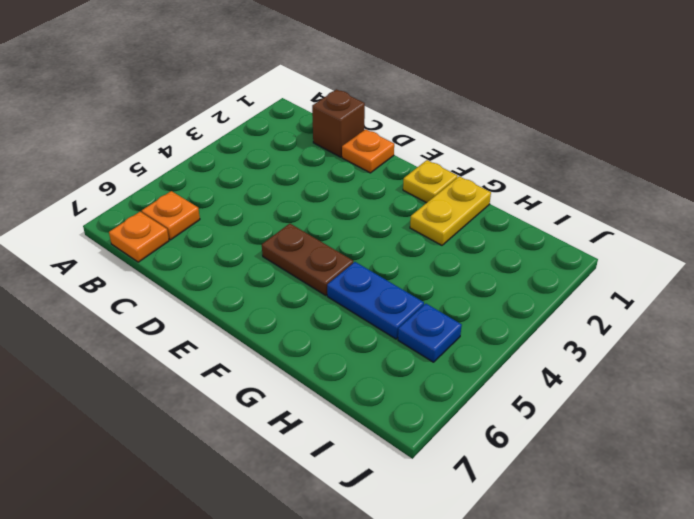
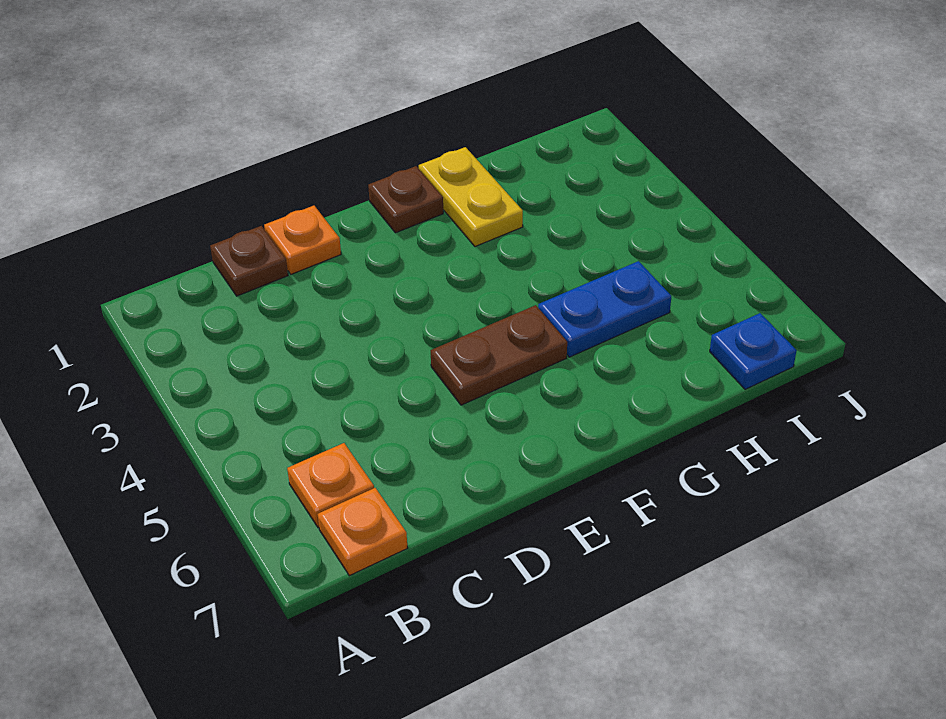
brown brick C1 level 1 -> brown plate C1 level 1
yellow plate F1 level 1 -> brown plate F1 level 1
blue plate I5 level 1 -> blue plate I7 level 1

